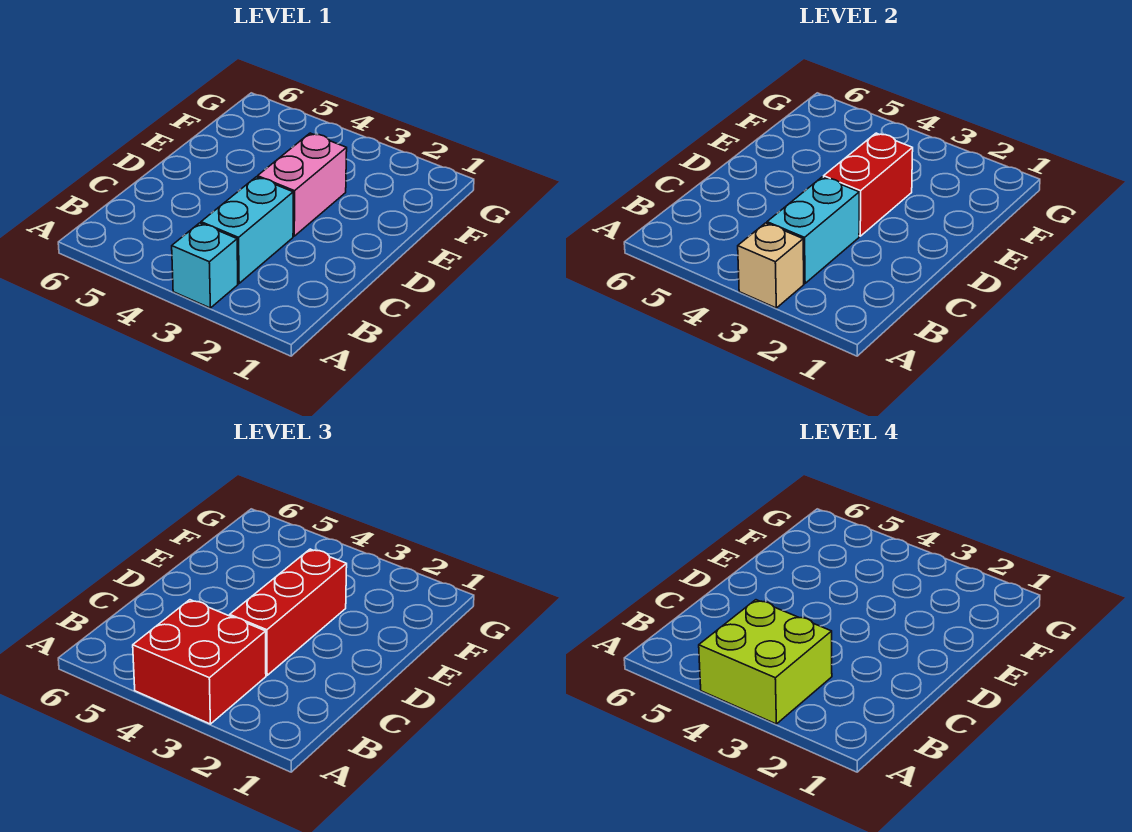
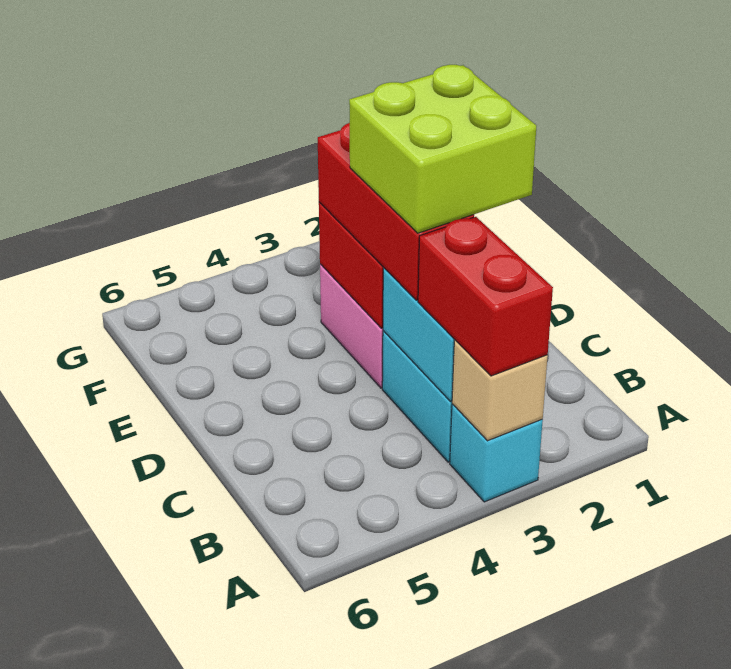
red brick A3:B4 level 3 -> red brick A3:B3 level 3
lime brick A3:B4 level 4 -> lime brick C2:D3 level 4

